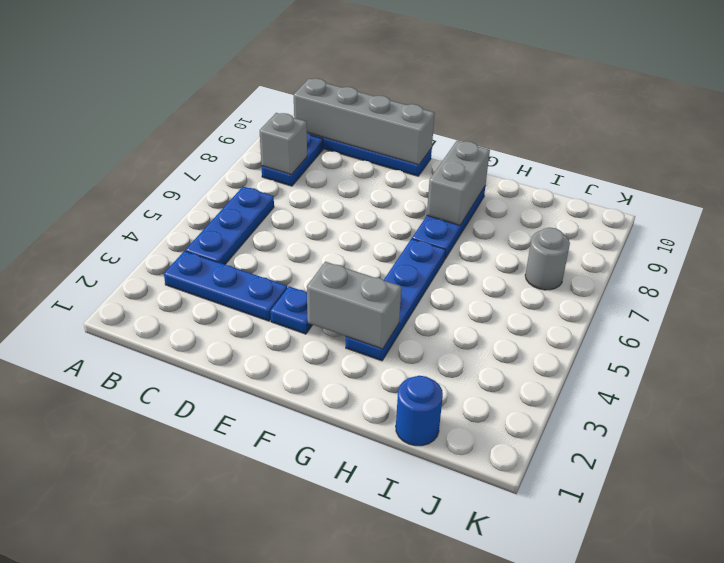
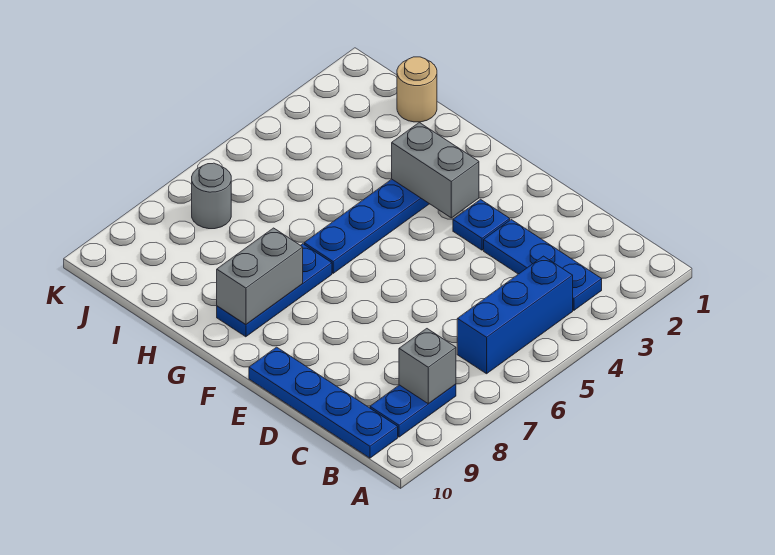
blue plate B4:B6 level 1 -> blue brick B4:B6 level 1
grey brick B10:E10 level 2 -> none
blue round brick I1 level 1 -> tan round brick I1 level 1

